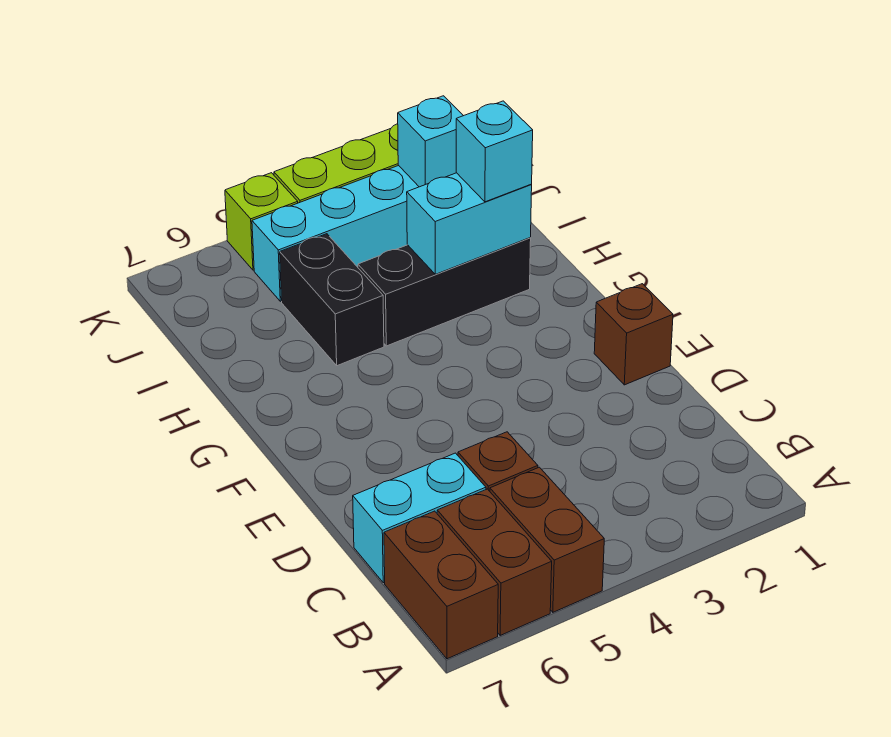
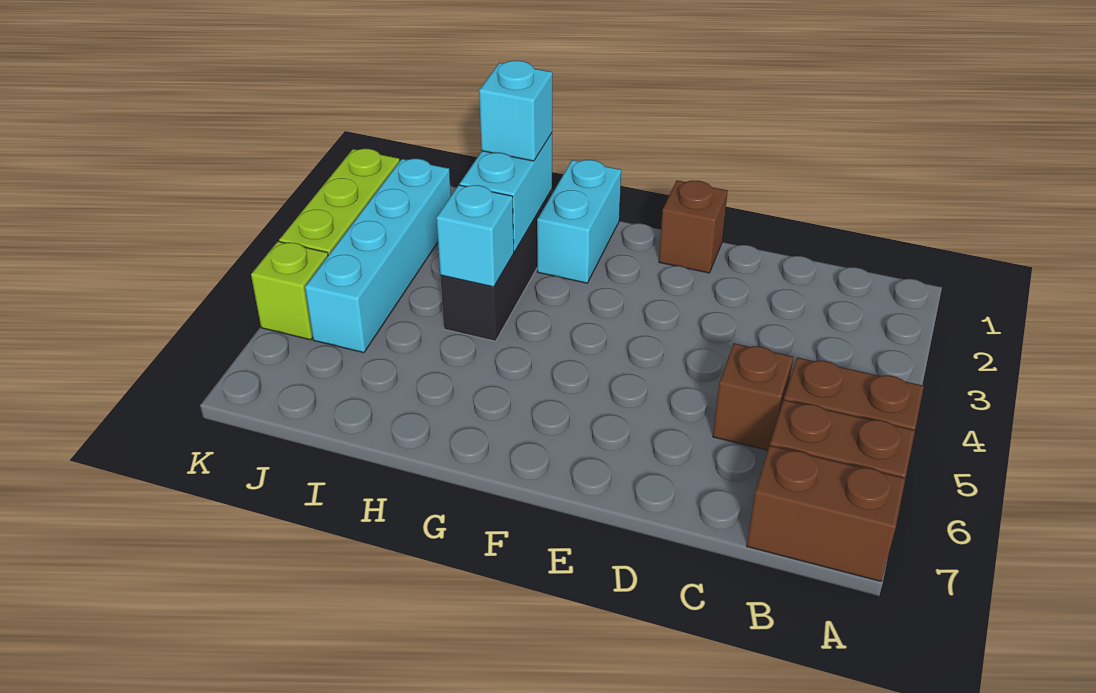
cyan brick C6:C7 level 1 -> cyan brick G1:G2 level 1
black brick H5:I5 level 1 -> none
cyan brick J2 level 2 -> cyan brick H4 level 2

